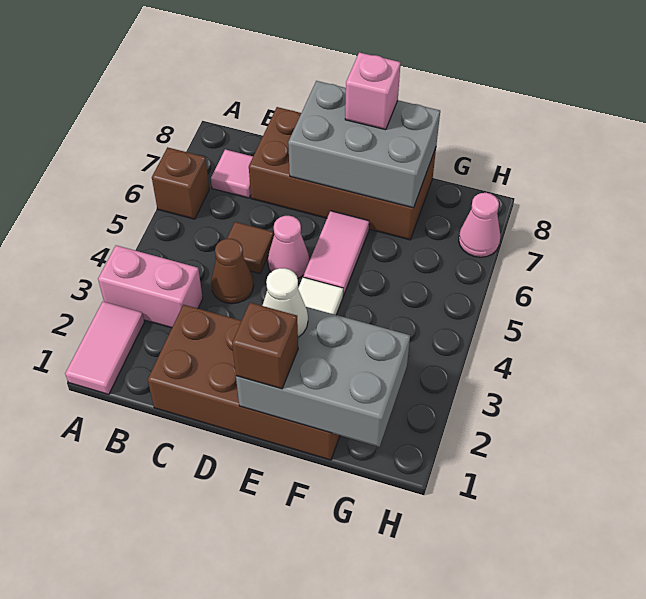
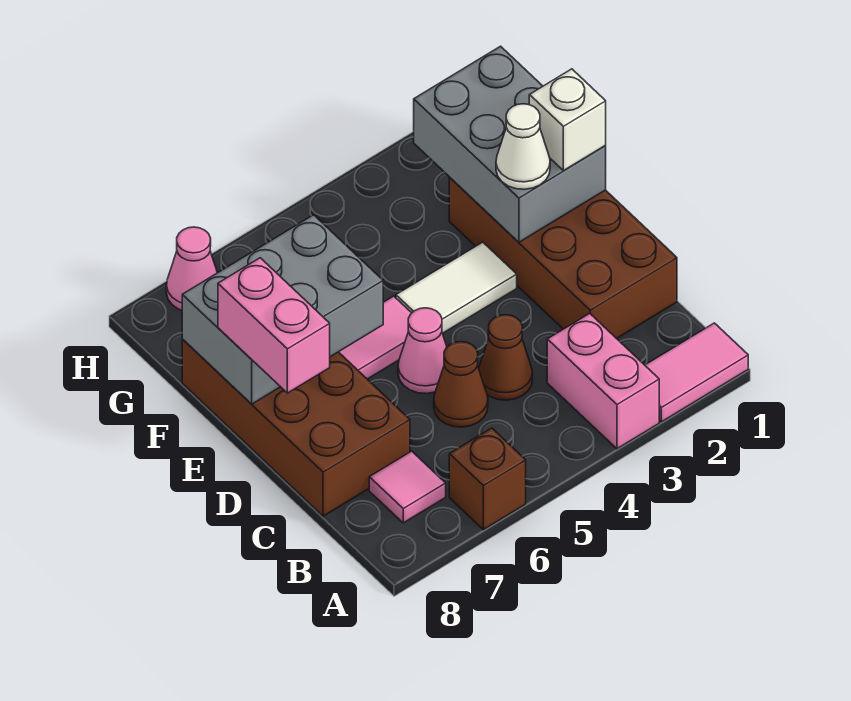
brown tile C5 level 1 -> brown cone C5 level 1
grey brick D7:F8 level 2 -> grey brick E6:F8 level 2
brown brick E1 level 3 -> white brick E1 level 3
pink brick E8 level 3 -> pink brick D8:E8 level 3

